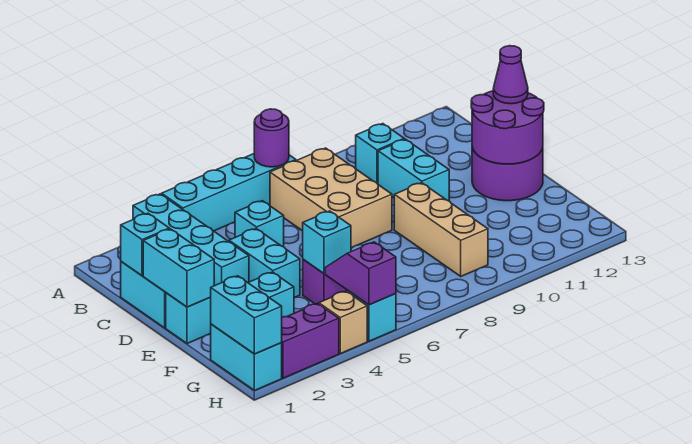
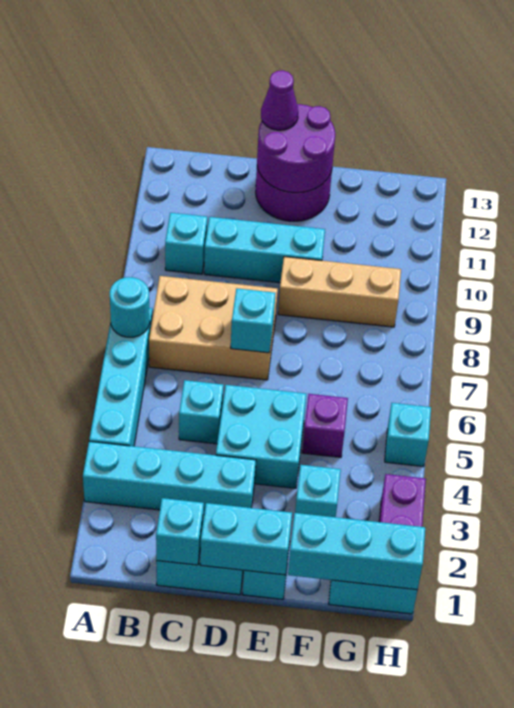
purple round brick A7 level 2 -> cyan round brick A7 level 2
cyan brick C10:D10 level 1 -> cyan brick C10:E10 level 1
cyan brick D4:E4 level 1 -> cyan brick D4:E5 level 1
cyan brick F5 level 2 -> cyan brick D7 level 2
cyan brick G1:H1 level 2 -> cyan brick F1:H1 level 2
purple slope G5:H5 level 2 top H -> none
tan brick H4 level 1 -> none

